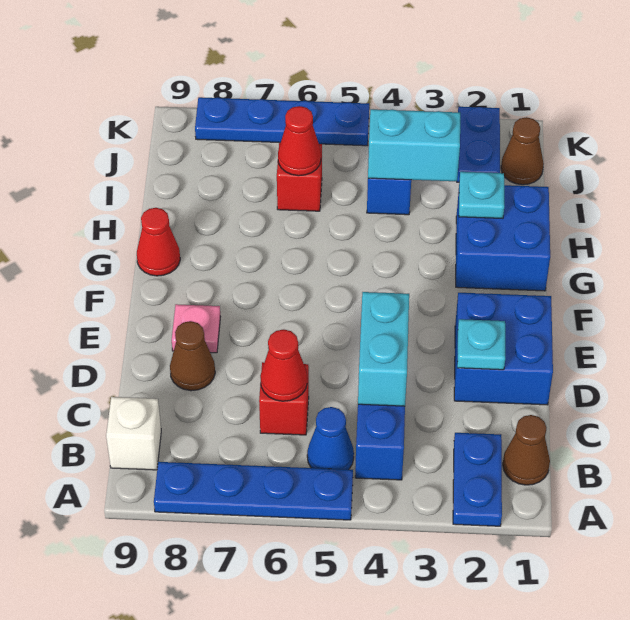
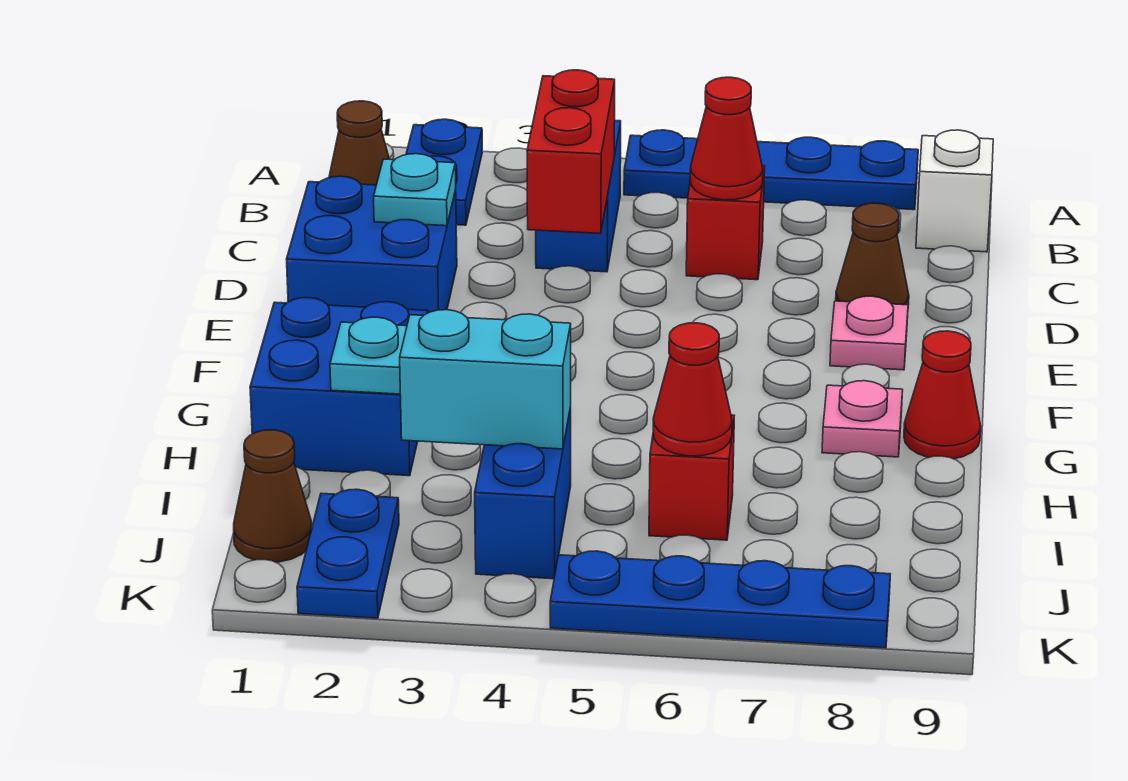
blue cone B5 level 1 -> none
cyan brick C4:D4 level 2 -> red brick C4:D4 level 2
none -> pink plate G8 level 1

